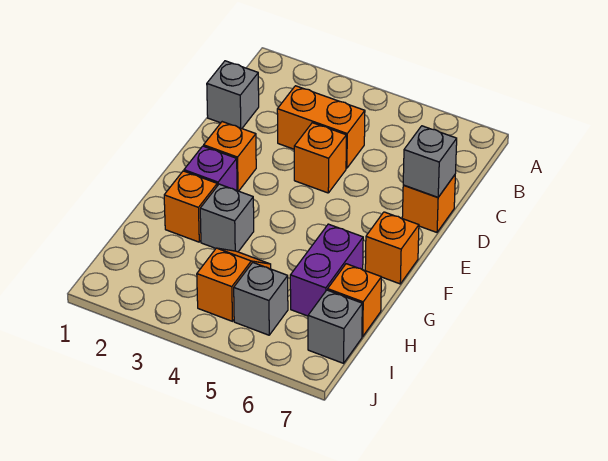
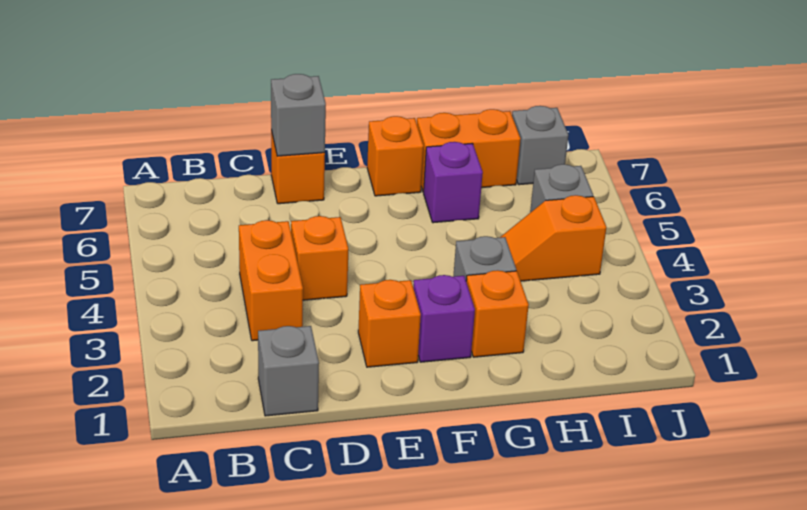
purple brick G6:H6 level 1 -> purple brick G6 level 1
orange brick H7 level 1 -> orange brick G7:H7 level 1

